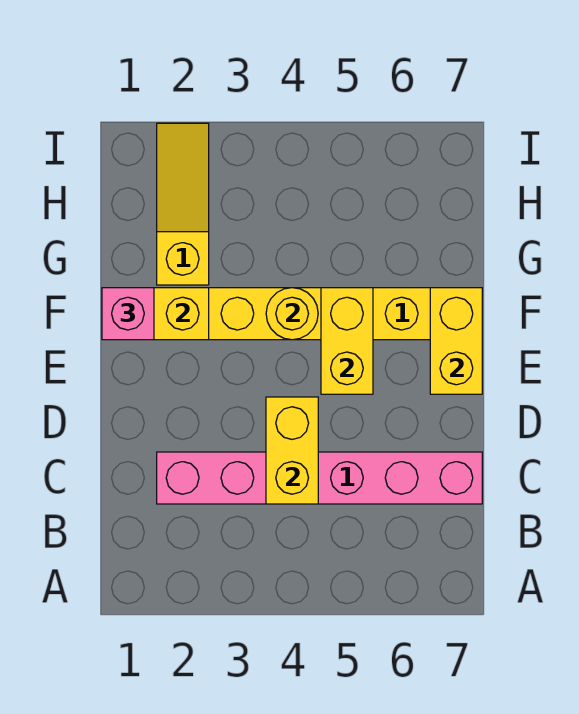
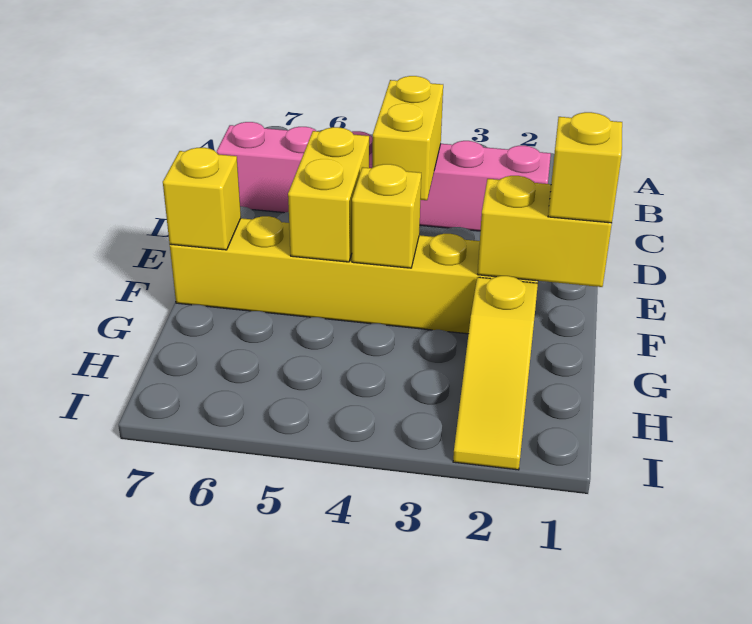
yellow brick E7:F7 level 2 -> yellow brick F7 level 2
pink brick F1 level 3 -> yellow brick F1 level 3
yellow round brick F4 level 2 -> yellow brick F4 level 2

